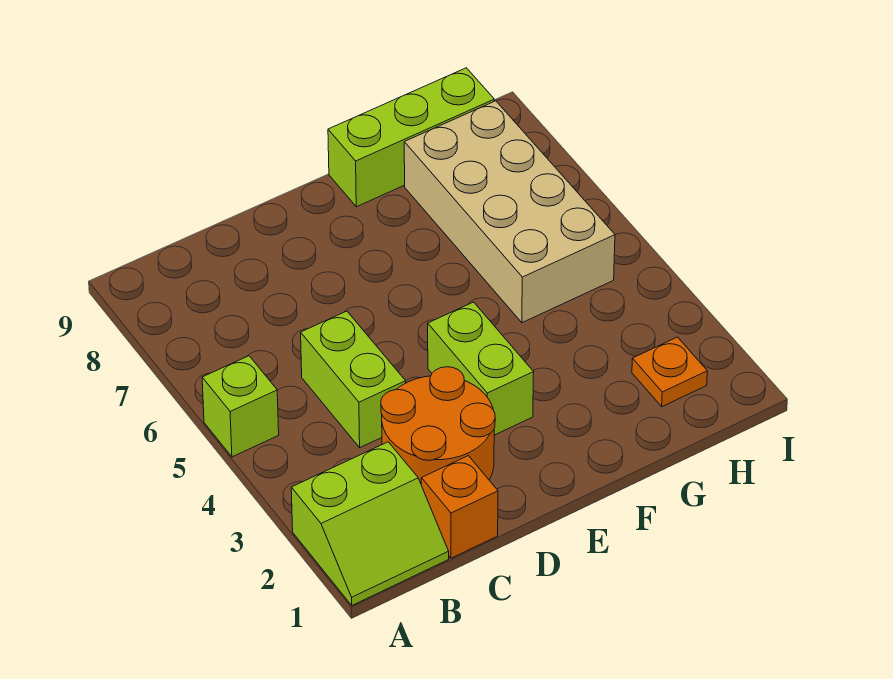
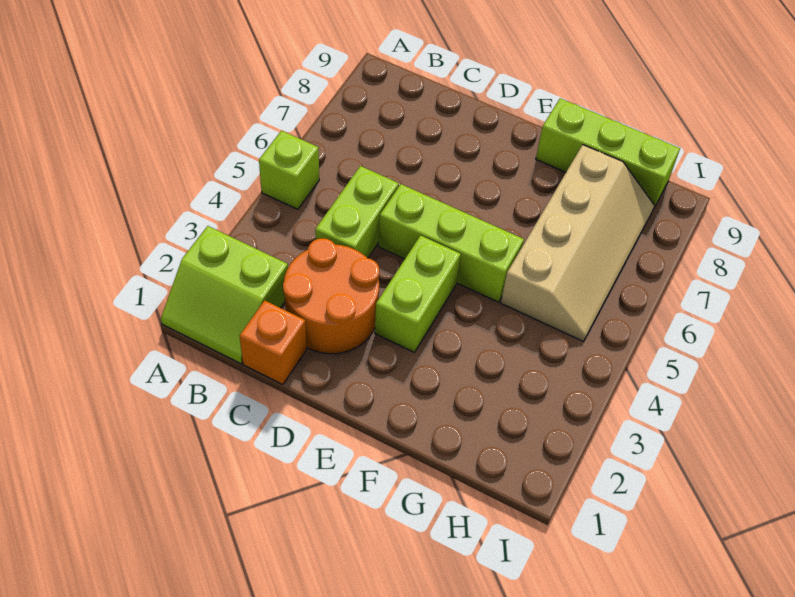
none -> lime brick D5:F5 level 1
tan brick G5:H8 level 1 -> tan slope G5:H8 level 1 top G
orange plate H2 level 1 -> none

